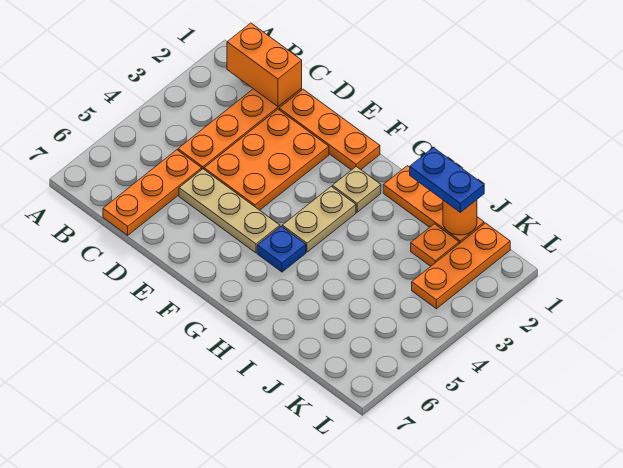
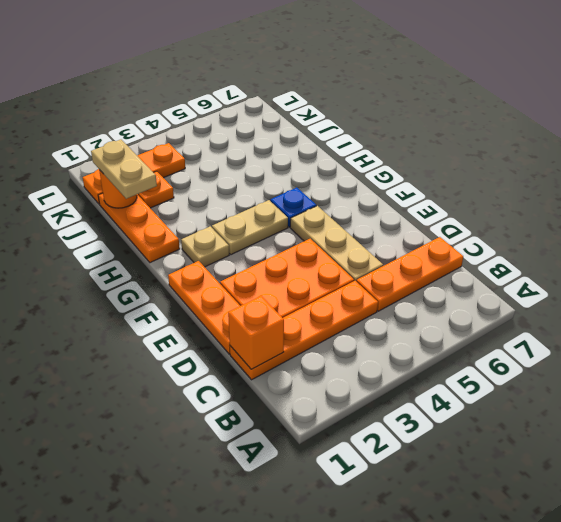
orange brick B1:C1 level 2 -> orange brick C1 level 2
blue plate I1:J1 level 3 -> tan plate I1:J1 level 3

